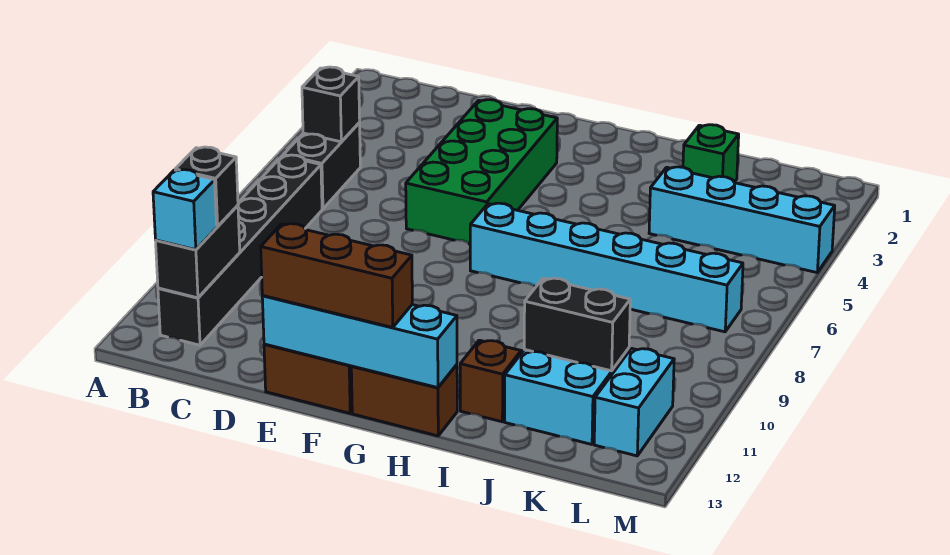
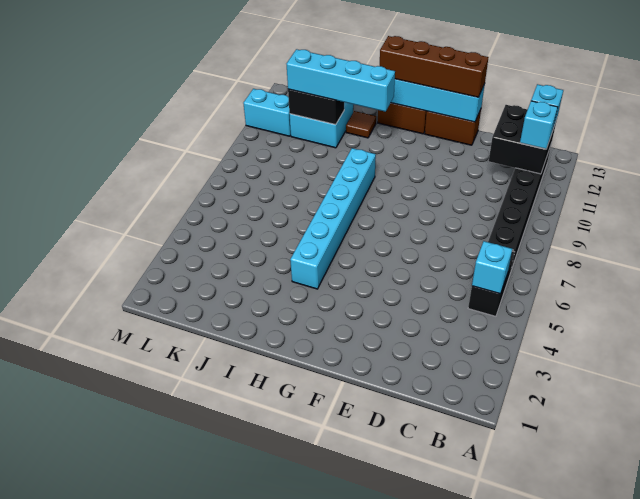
black brick B5 level 2 -> cyan brick B5 level 2
black brick B11:B12 level 2 -> black brick B11:C12 level 2
black brick B11 level 3 -> cyan brick B11 level 3
green brick E3:F6 level 1 -> none
brown brick E13:G13 level 3 -> brown brick E13:H13 level 3
cyan brick G7:L7 level 1 -> cyan brick H4:H9 level 1
brown brick I12 level 1 -> brown tile I12 level 1
green brick J2 level 1 -> none
cyan brick J4:M4 level 1 -> cyan brick H11:K11 level 3
cyan brick L11:L12 level 1 -> cyan brick L11:M11 level 1

